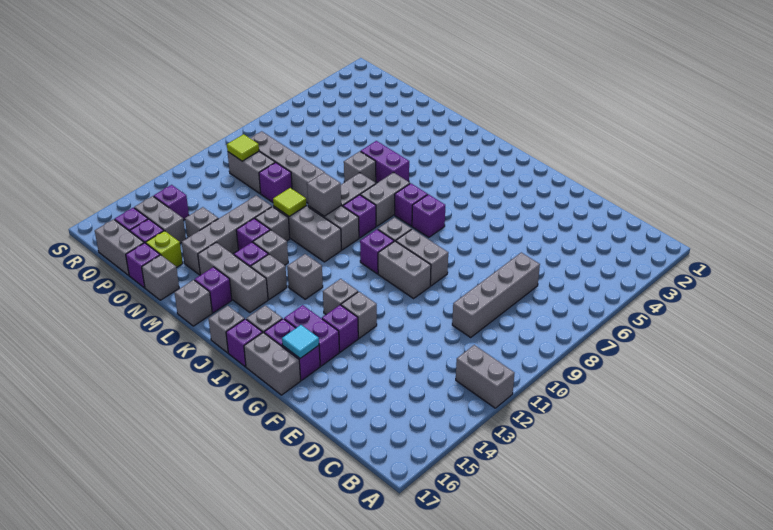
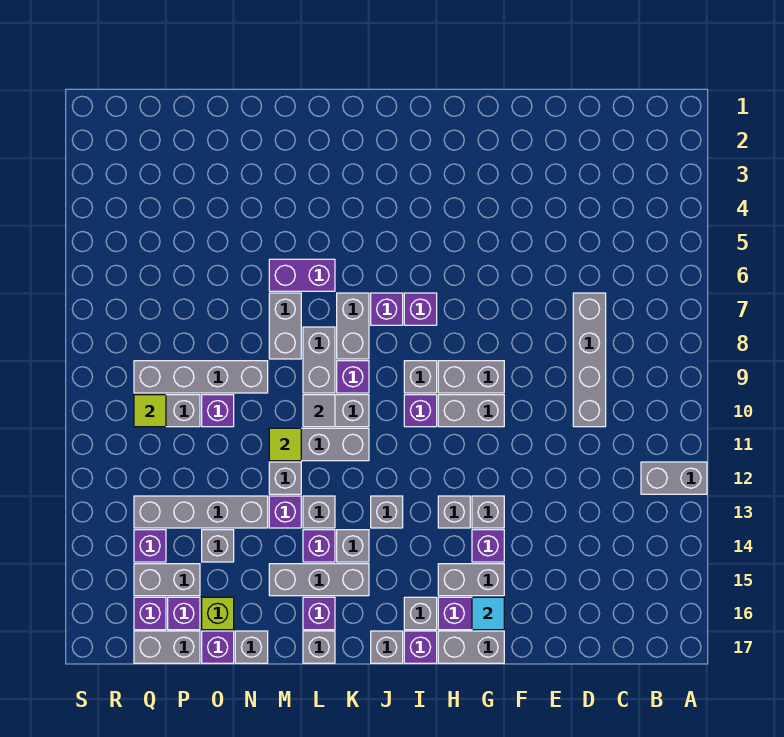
purple brick G15:H15 level 1 -> grey brick G15:H15 level 1
grey brick L10 level 2 -> grey tile L10 level 2
grey brick M7 level 1 -> grey brick M7:M8 level 1
grey brick N12:N15 level 1 -> grey brick N13:Q13 level 1

